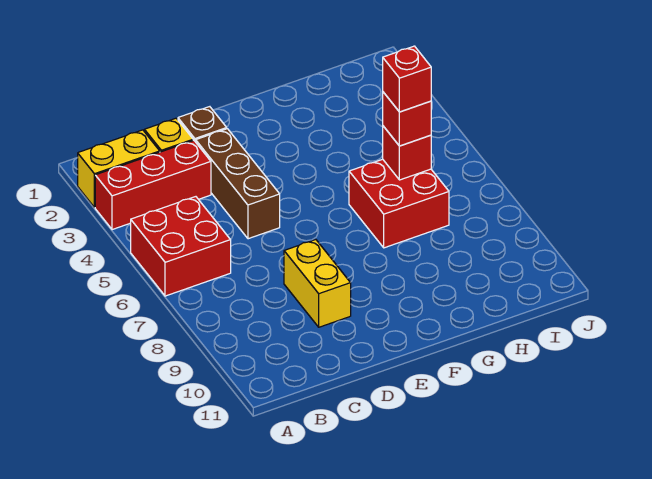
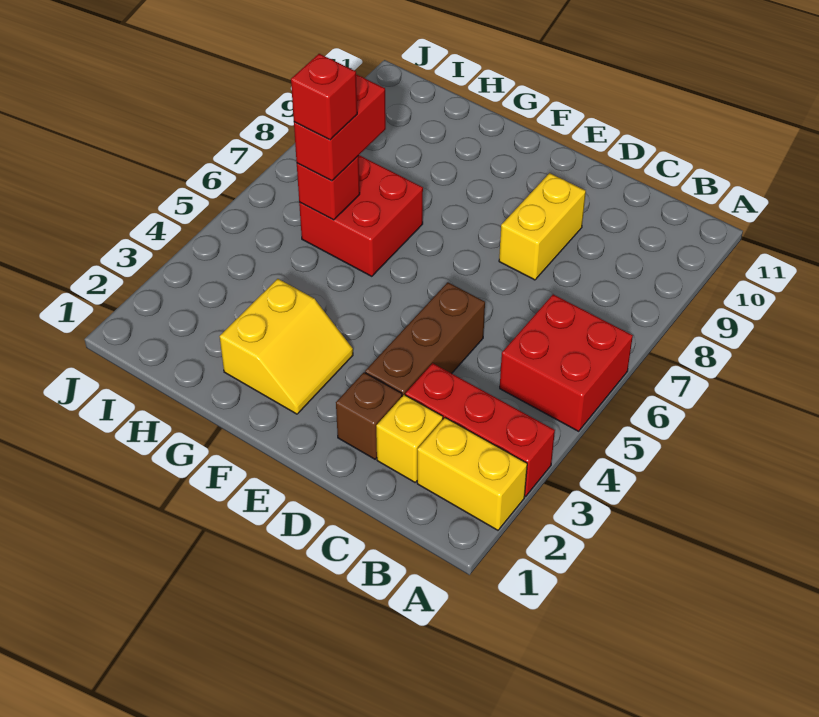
none -> yellow slope F2:G3 level 1 top G
red brick H6 level 3 -> red brick H6:H7 level 3

